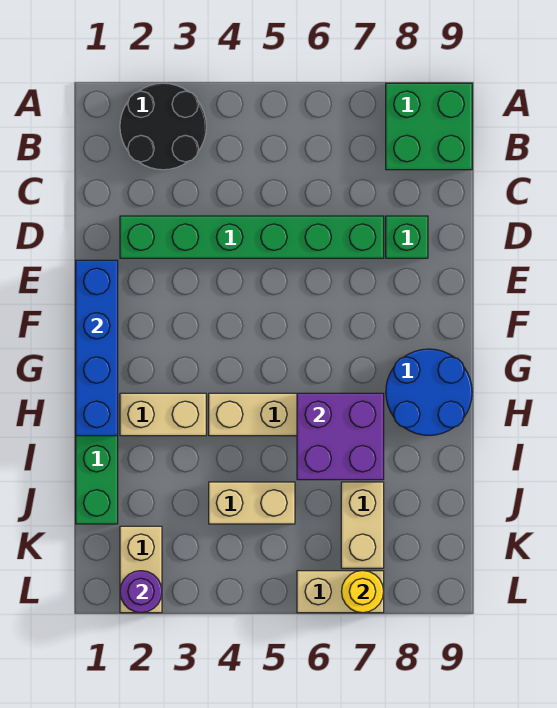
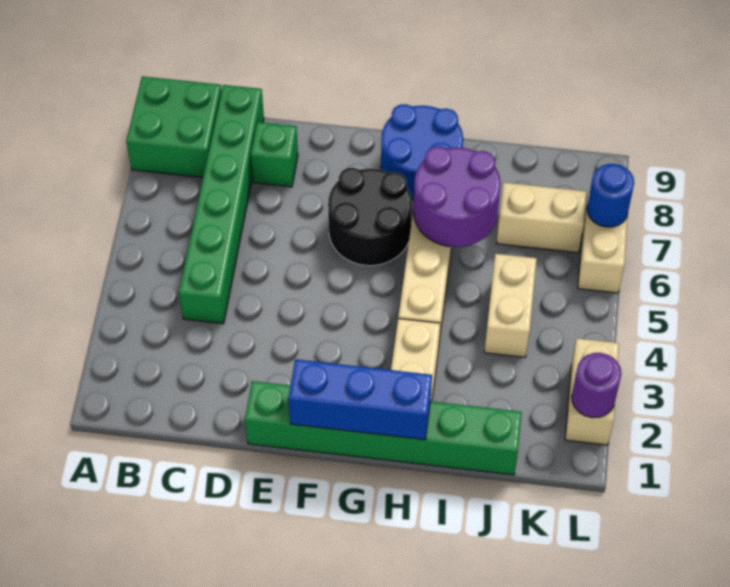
black round brick A2:B3 level 1 -> black round brick F6:G7 level 1
green brick D2:D7 level 1 -> green brick C4:C9 level 1
blue brick E1:H1 level 2 -> blue brick F1:H1 level 2
purple brick H6:I7 level 2 -> purple round brick H6:I7 level 2
tan brick K2:L2 level 1 -> tan brick L2:L3 level 1
yellow round brick L7 level 2 -> blue round brick L7 level 2

